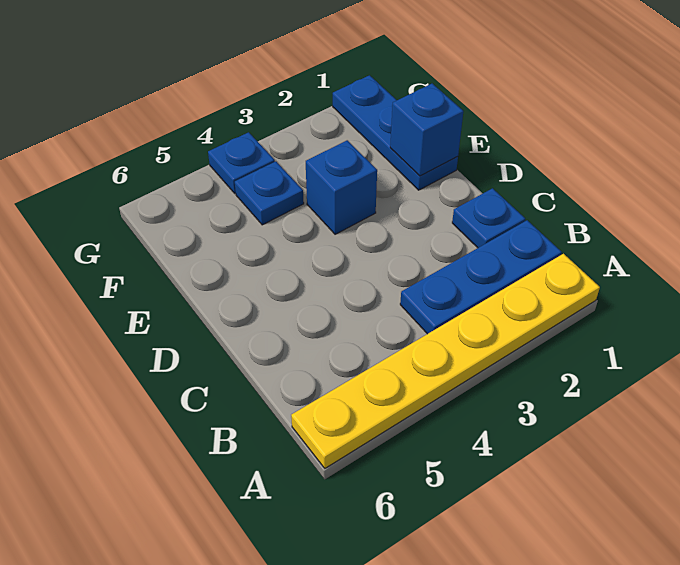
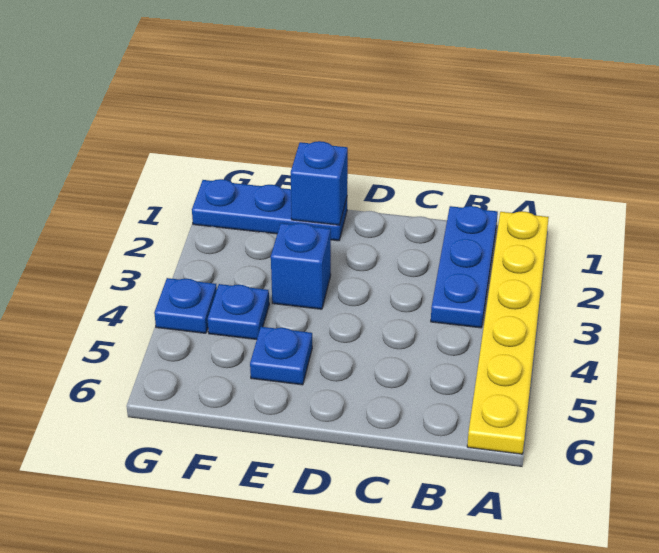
blue plate C1 level 1 -> blue plate E5 level 1

